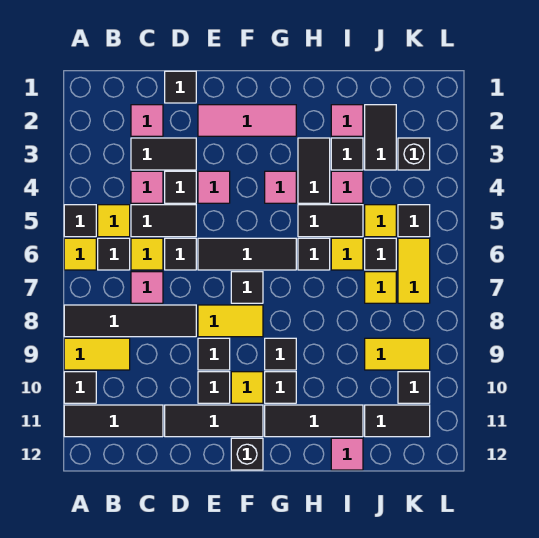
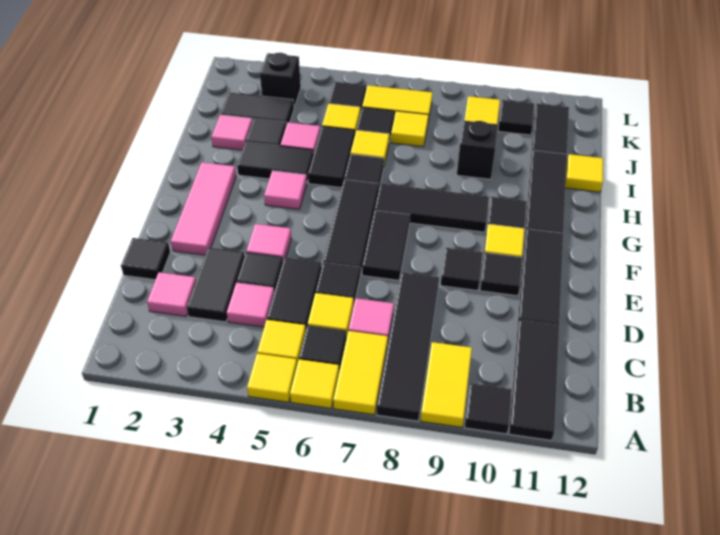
black tile A5 level 1 -> yellow tile A5 level 1
yellow tile E8:F8 level 1 -> yellow tile A7:B7 level 1
black tile F7 level 1 -> black tile E7:F7 level 1
black brick F12 level 1 -> black brick I9 level 1
black tile G9 level 1 -> black tile G7:G9 level 1
pink tile I12 level 1 -> yellow tile I12 level 1

